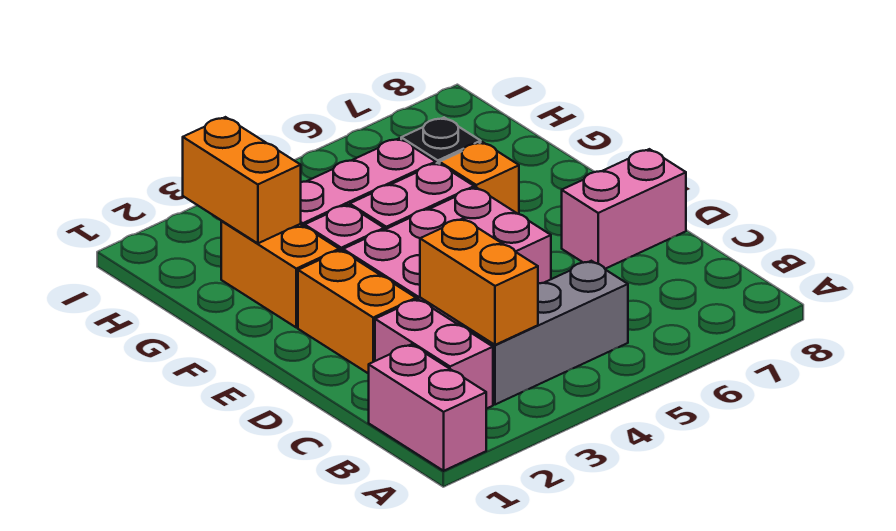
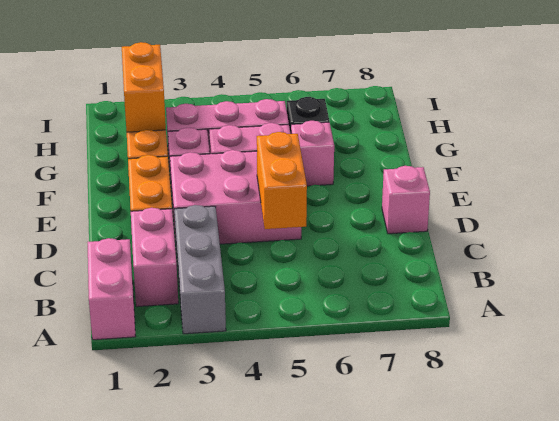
grey brick B3:B5 level 1 -> grey brick A3:C3 level 1
orange brick B3:C3 level 2 -> orange brick C5:D5 level 2
pink brick D7:D8 level 1 -> pink brick D8 level 1
orange brick F6 level 1 -> pink brick F6 level 1

